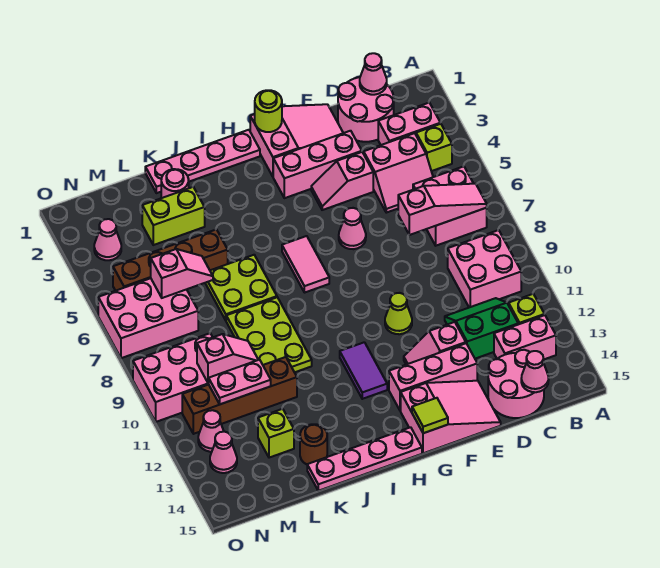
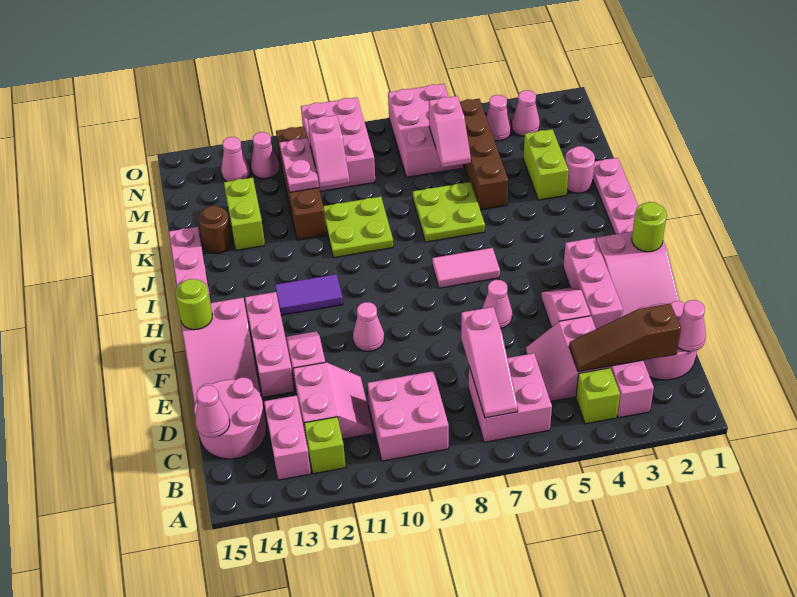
none -> brown slope C2:C4 level 2 top 2
green slope C11:D12 level 1 top 12 -> pink slope C11:D12 level 1 top 12
lime cone F10 level 1 -> pink cone F10 level 1
lime tile G15 level 2 -> lime round brick G15 level 2
lime plate J8:K10 level 1 -> lime plate J9:K10 level 1
lime brick L13 level 1 -> lime brick K13:L13 level 1
none -> pink cone N4 level 1

